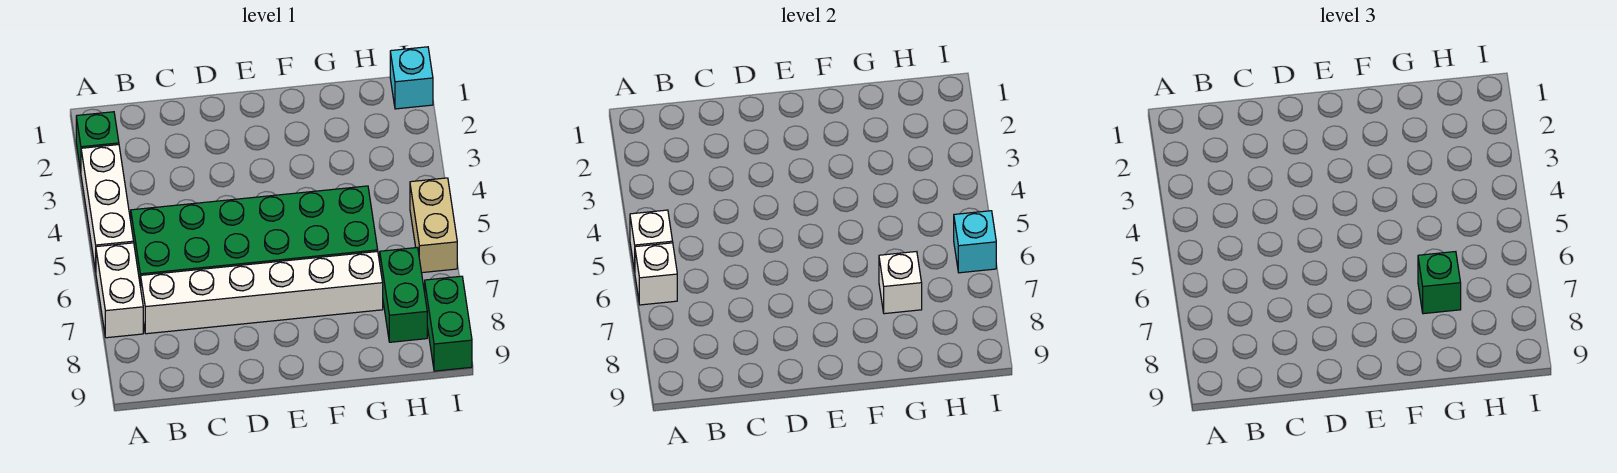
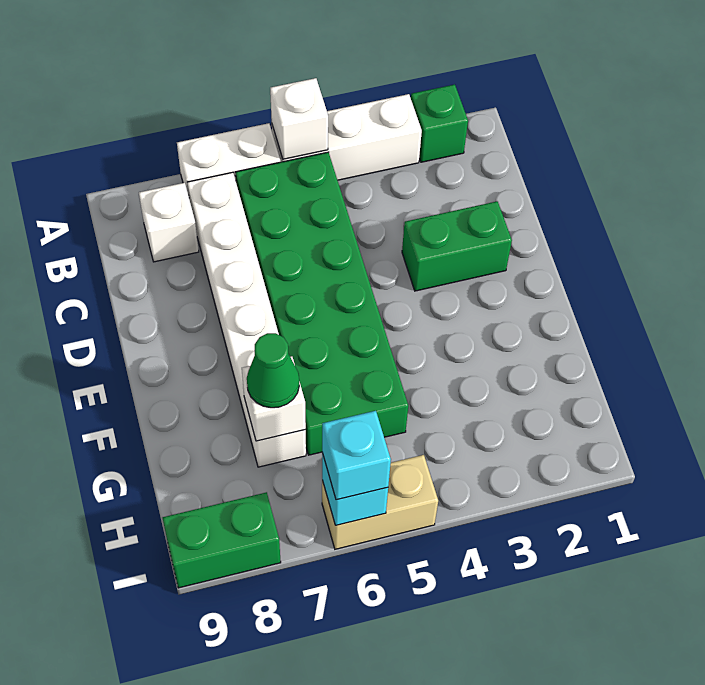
white brick A6 level 2 -> white brick B8 level 1
green brick G7 level 3 -> green cone G7 level 3
green brick H7:H8 level 1 -> green brick D2:D3 level 1
cyan brick I1 level 1 -> cyan brick I6 level 3

